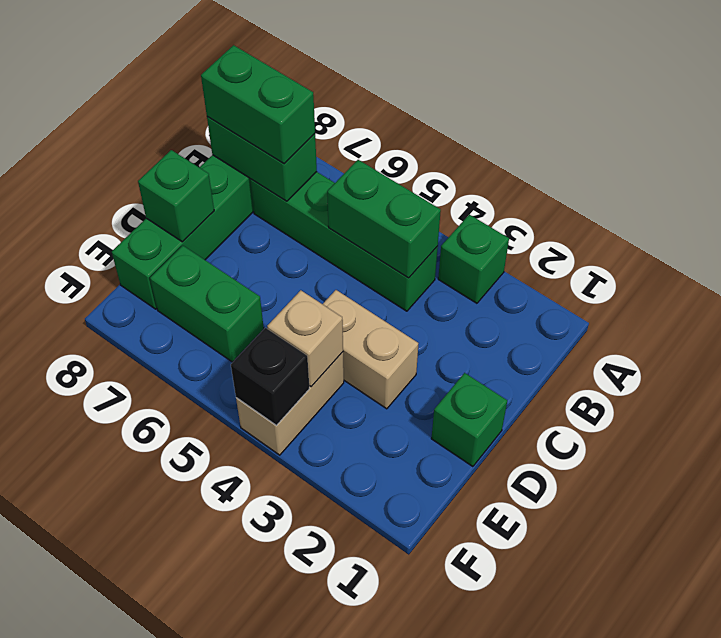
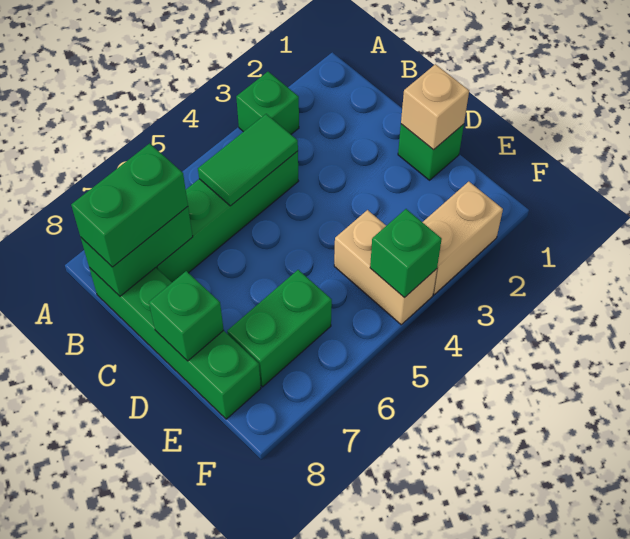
green brick B4:B5 level 2 -> green tile B4:B5 level 2
tan brick D3:D4 level 1 -> tan brick F2:F3 level 1
tan brick E4 level 2 -> tan brick D1 level 2
black brick F4 level 2 -> green brick F4 level 2

